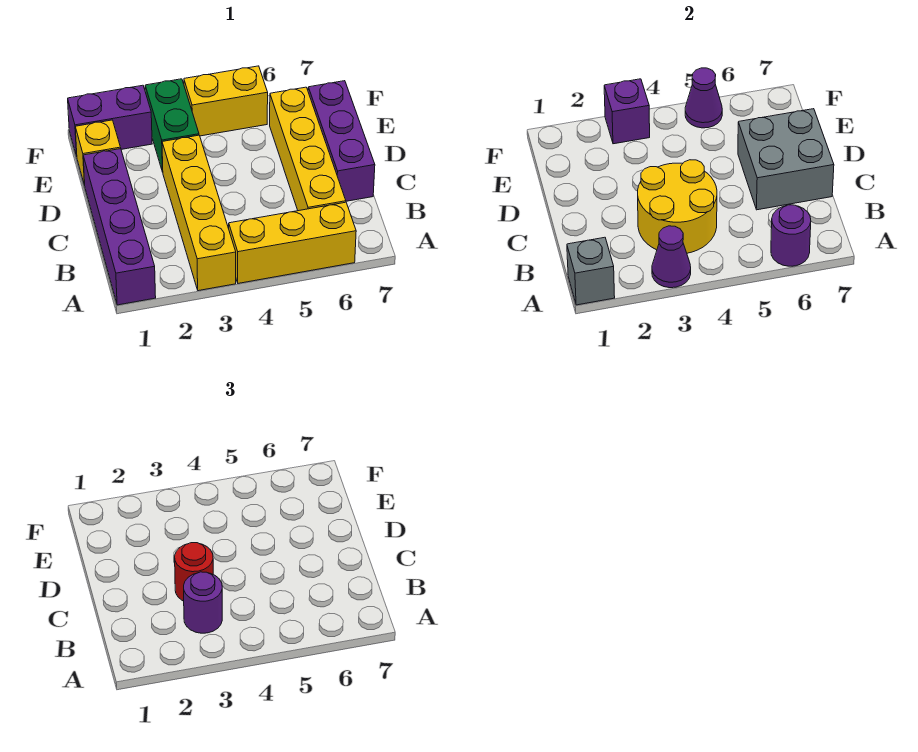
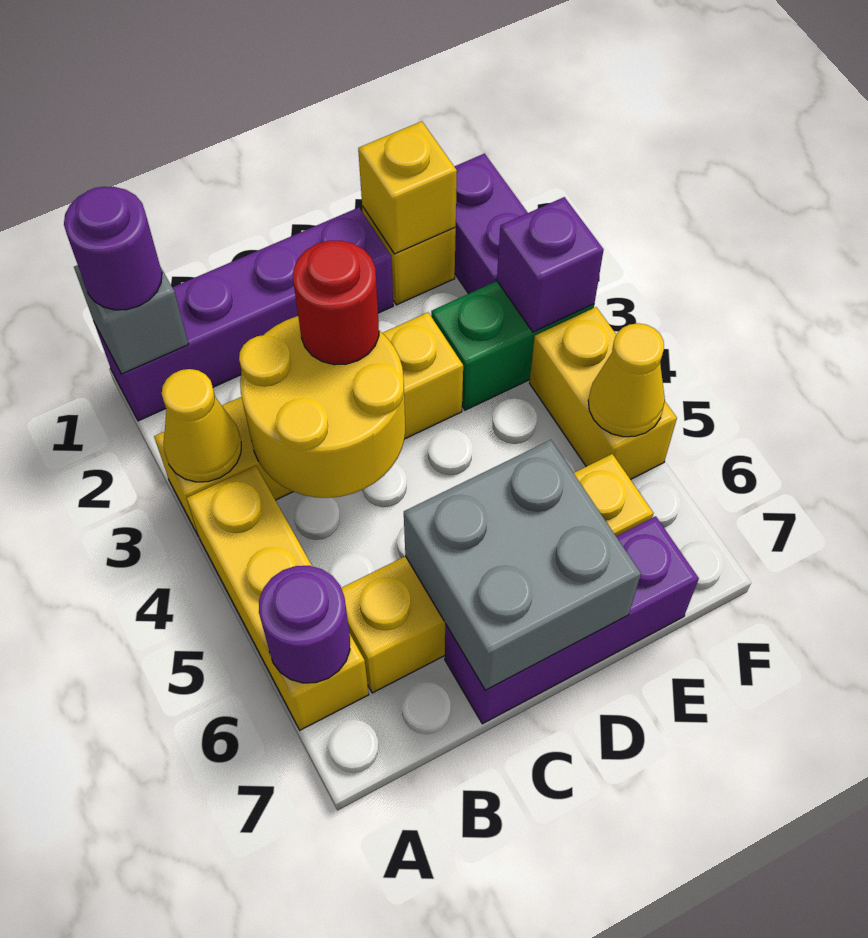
purple cone A3 level 2 -> yellow cone A3 level 2
purple round brick B3 level 3 -> purple round brick A1 level 3
none -> yellow brick E1 level 2
purple cone F5 level 2 -> yellow cone F5 level 2

